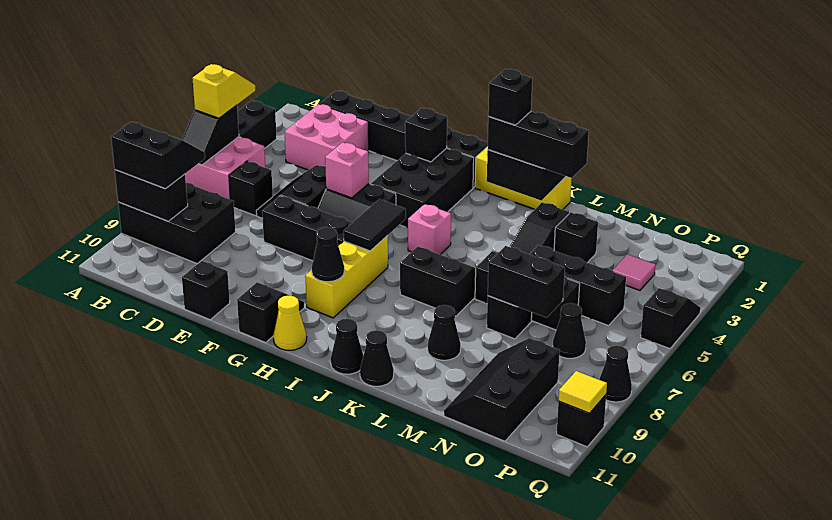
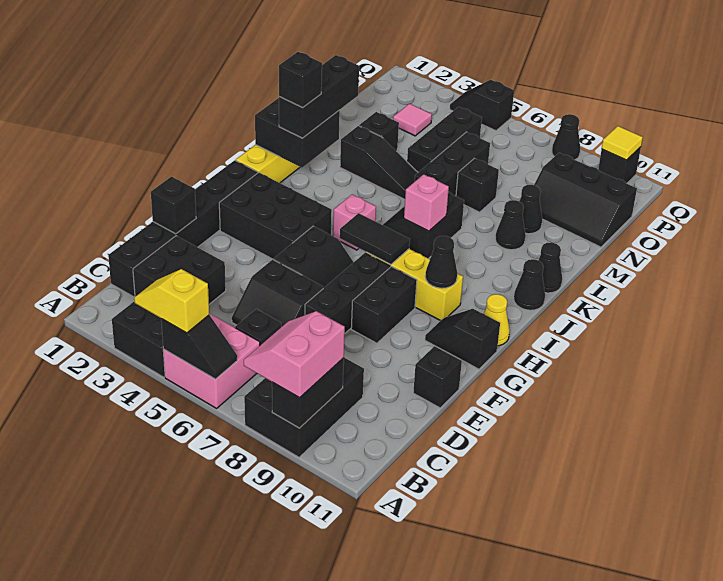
black slope A8:B9 level 3 top 9 -> pink slope A8:B9 level 3 top 9
pink brick C2:D3 level 1 -> black brick C2:D3 level 1
pink brick F5 level 2 -> pink brick J7 level 2
black brick G2 level 2 -> black brick E1 level 2
black brick M7:N7 level 2 -> black brick F8:G8 level 1
black cone O7 level 1 -> black cone M9 level 1

